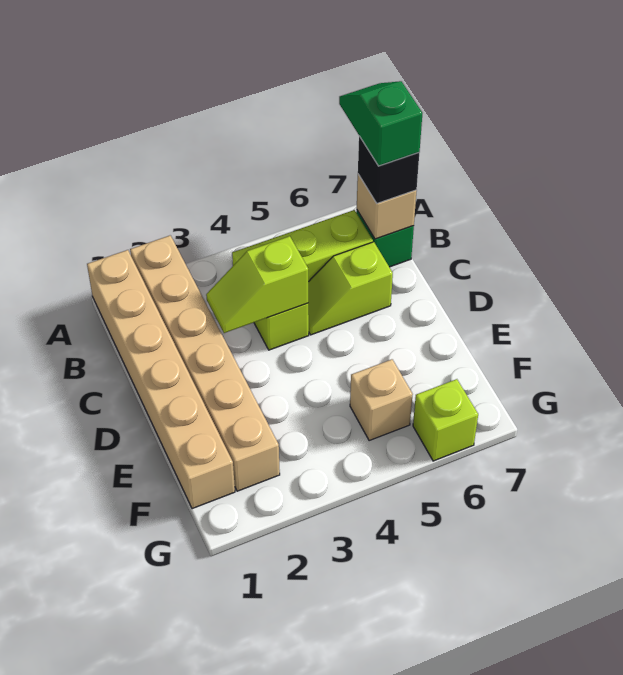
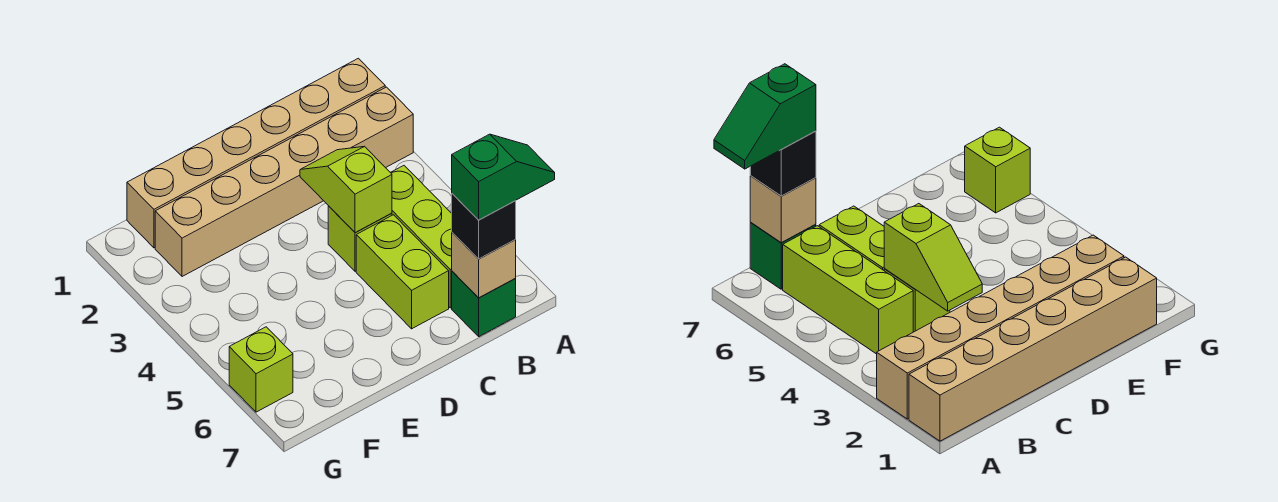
lime slope C5:C6 level 1 top 6 -> lime brick C5:C6 level 1
tan brick F5 level 1 -> none

